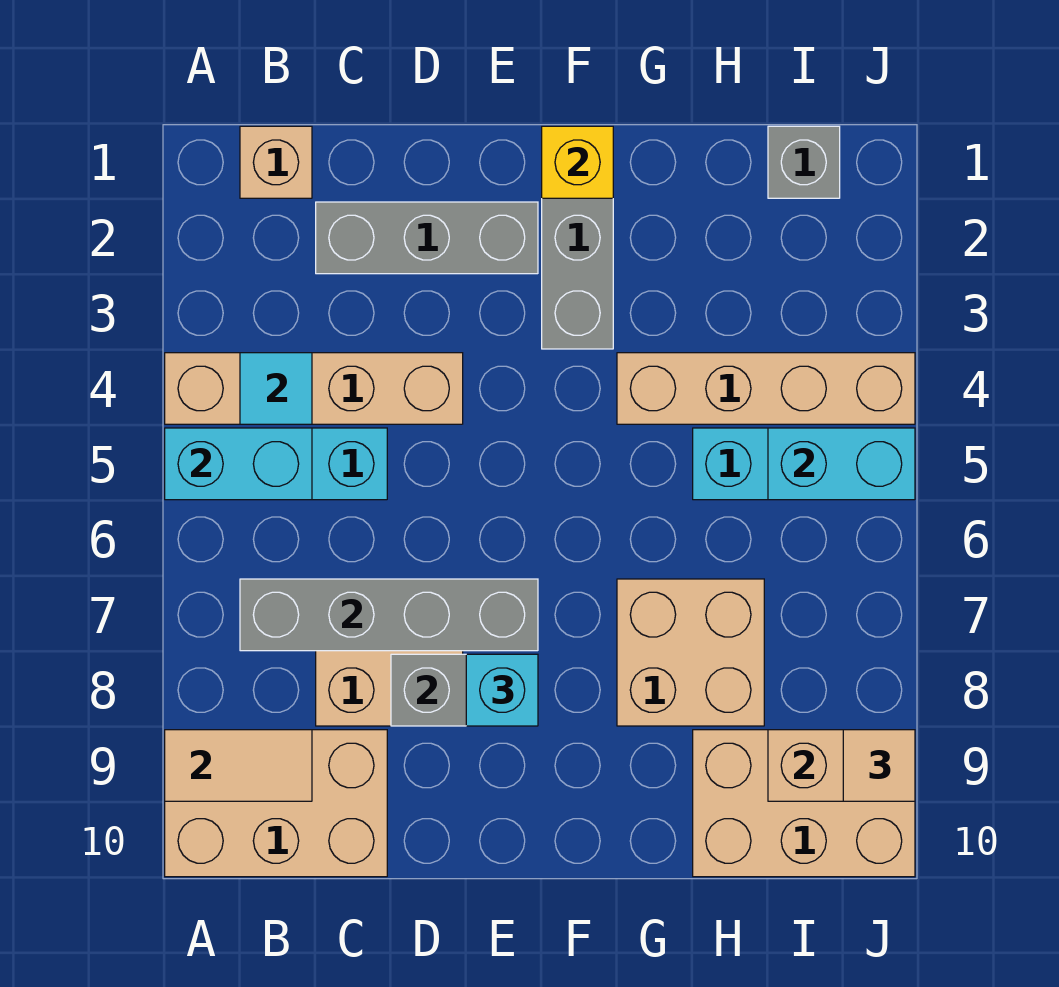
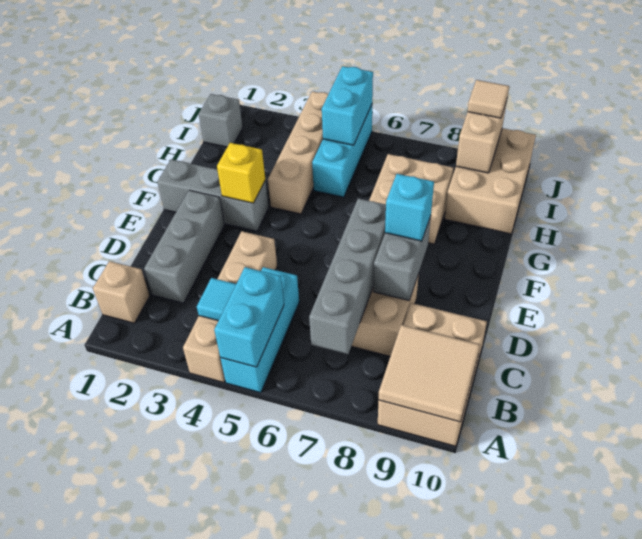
tan tile A9:B9 level 2 -> tan tile A9:B10 level 2
yellow brick F1 level 2 -> yellow brick F3 level 2

